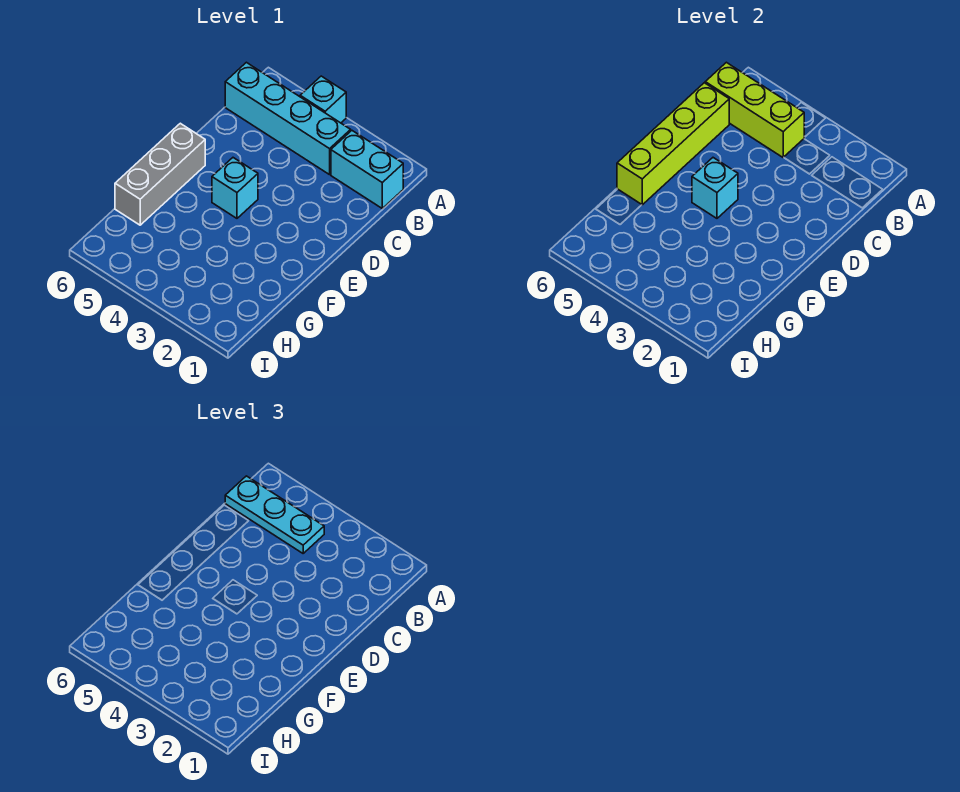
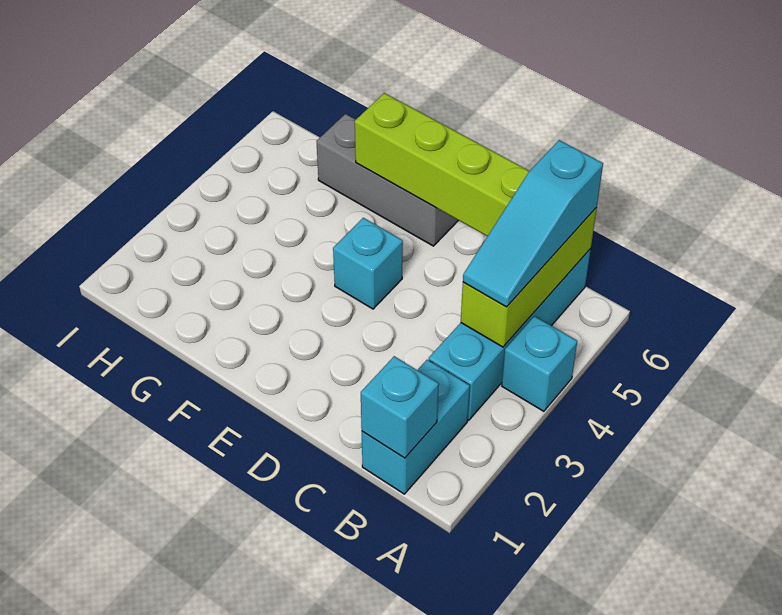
cyan plate B4:B6 level 3 -> cyan slope B4:B6 level 3 top 6
cyan brick E4 level 2 -> cyan brick B1 level 2

